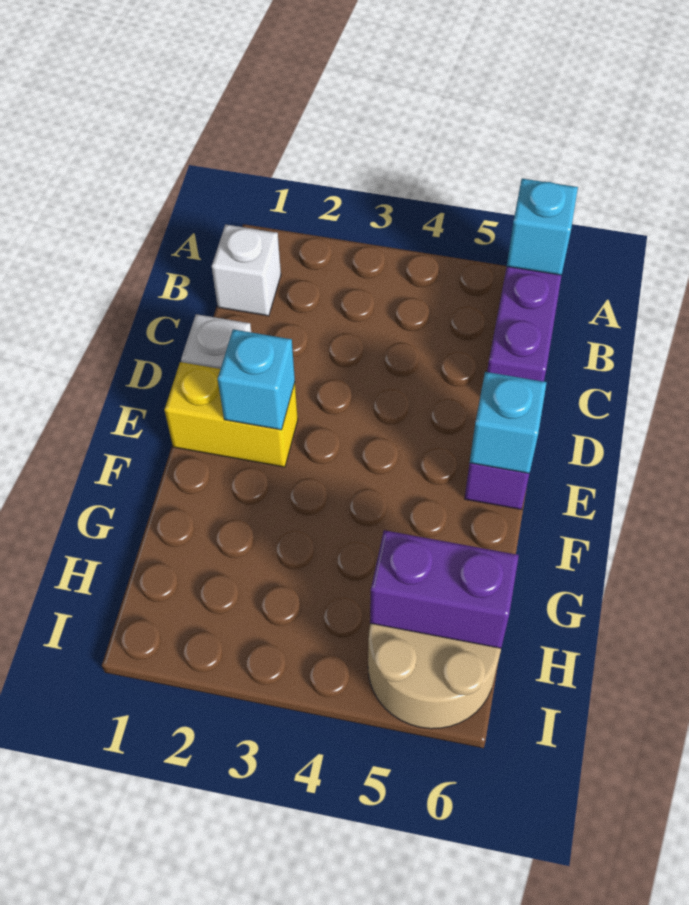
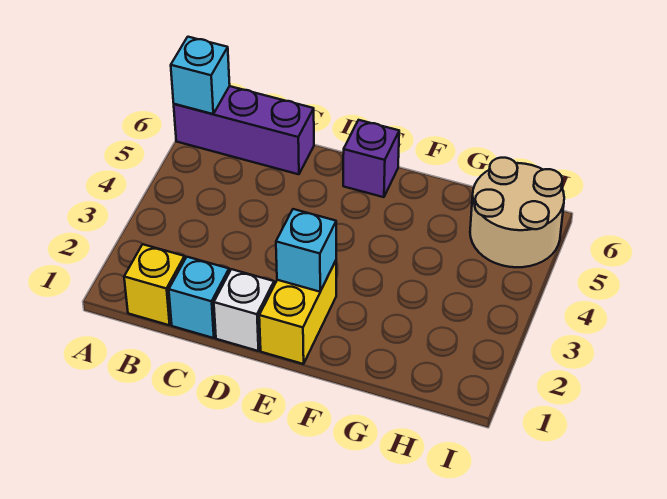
white brick B1 level 1 -> yellow brick B1 level 1
cyan brick E6 level 2 -> cyan brick C1 level 1
purple brick H5:H6 level 2 -> none

